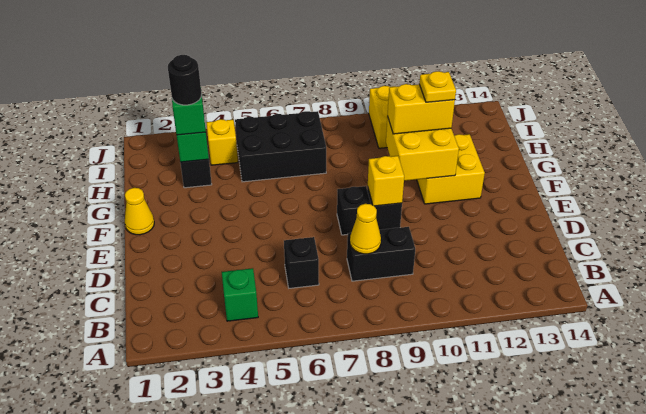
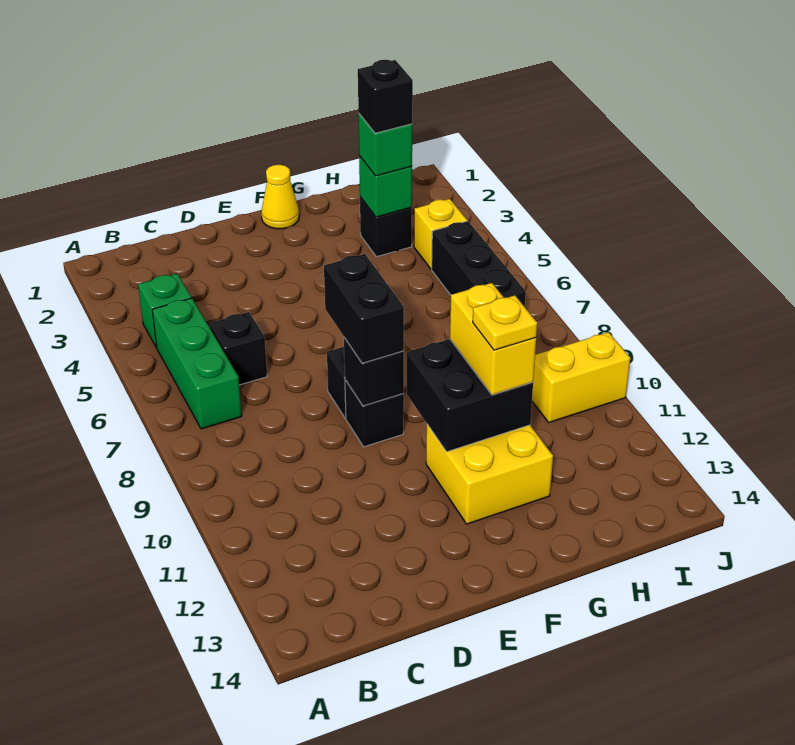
none -> green brick B5:B7 level 1
black brick C8:C9 level 1 -> black brick E8:E9 level 3
yellow cone C8 level 2 -> none
yellow brick E9 level 2 -> black brick E9 level 2
yellow brick F10:G11 level 2 -> black brick F10:G11 level 2
black round brick H3 level 4 -> black brick H3 level 4
black brick H5:I7 level 1 -> black brick I5:I7 level 1

